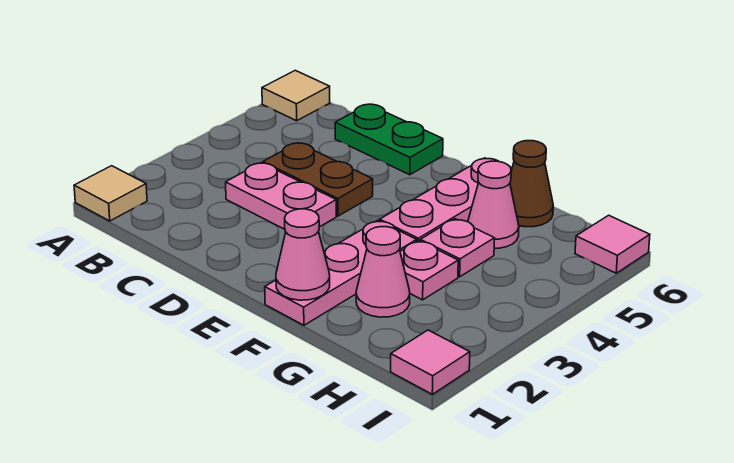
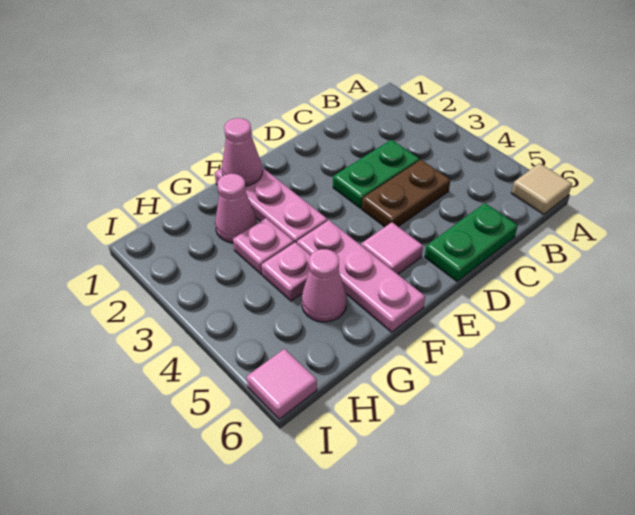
tan tile A1 level 1 -> none
pink plate C3:D3 level 1 -> green plate C3:D3 level 1
brown cone G6 level 1 -> none
pink tile I1 level 1 -> pink tile E5 level 1

